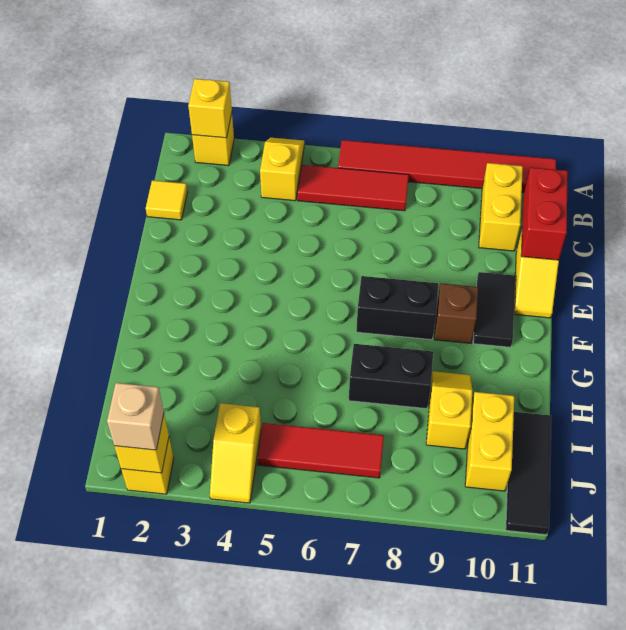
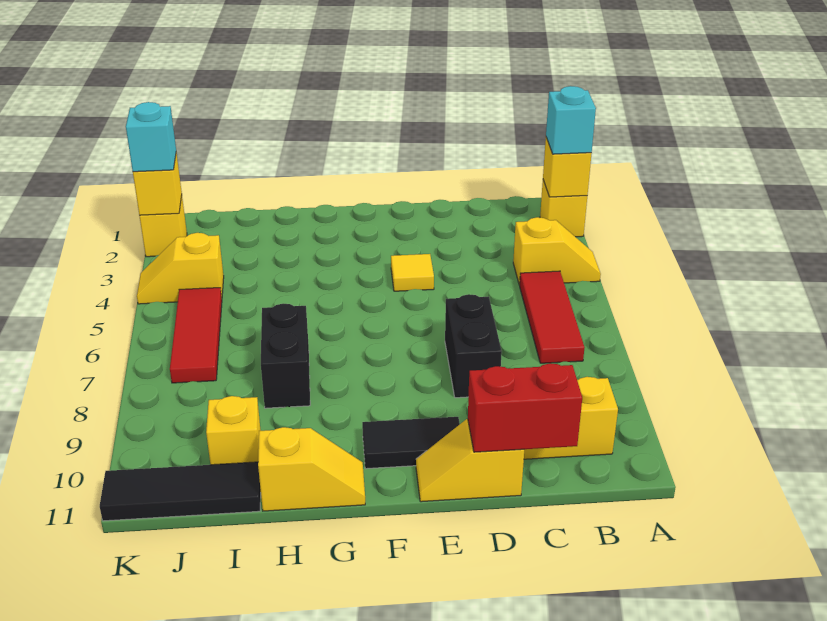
none -> cyan brick A2 level 3
red tile A6:A11 level 1 -> none
yellow tile C1 level 1 -> yellow tile E4 level 1
black brick F7:F8 level 1 -> black brick D7:D8 level 1
brown brick F9 level 1 -> none
yellow slope H9:I9 level 1 top I -> yellow slope G11:H11 level 1 top H
yellow brick I10:J10 level 1 -> yellow brick I10 level 1
tan brick K2 level 3 -> cyan brick K2 level 3

